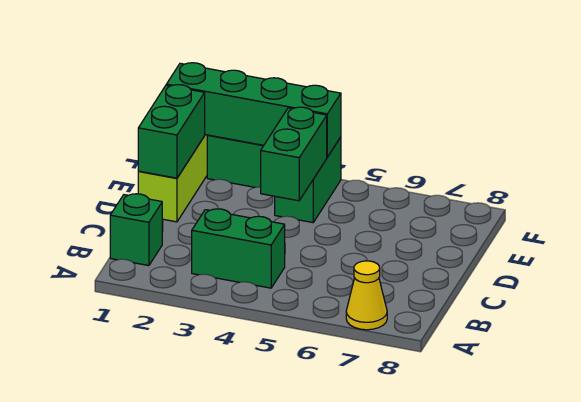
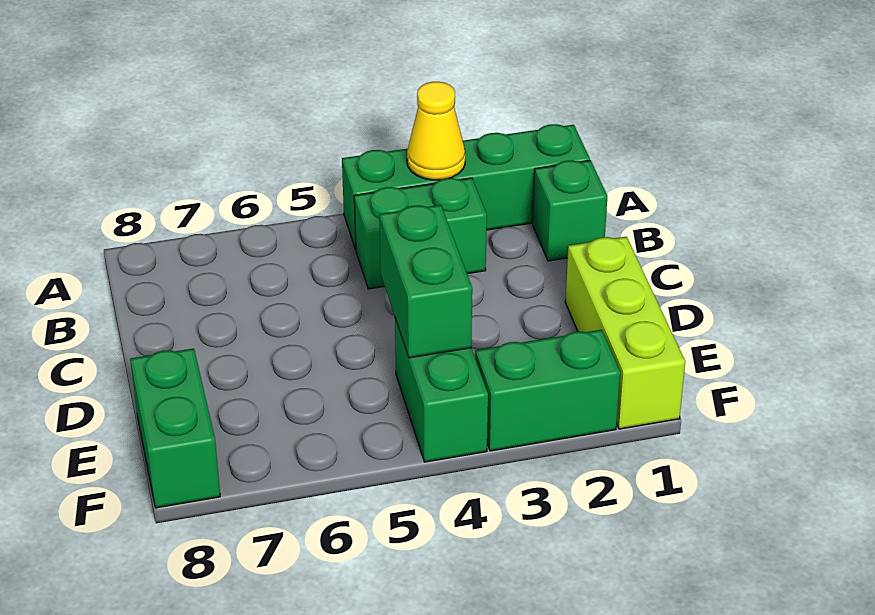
yellow cone A7 level 1 -> yellow cone A3 level 2
green brick D1:E1 level 2 -> green brick E8:F8 level 1
green brick F1:F4 level 2 -> green brick A1:A4 level 1

